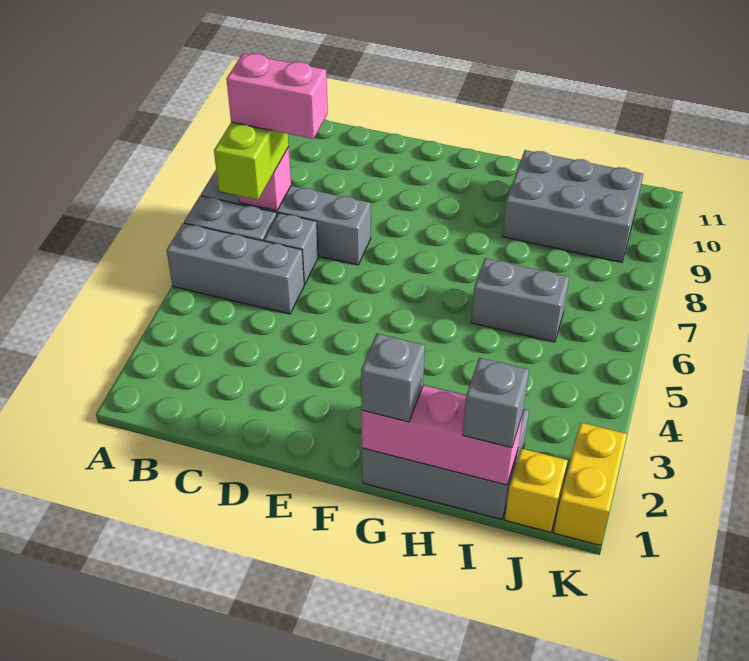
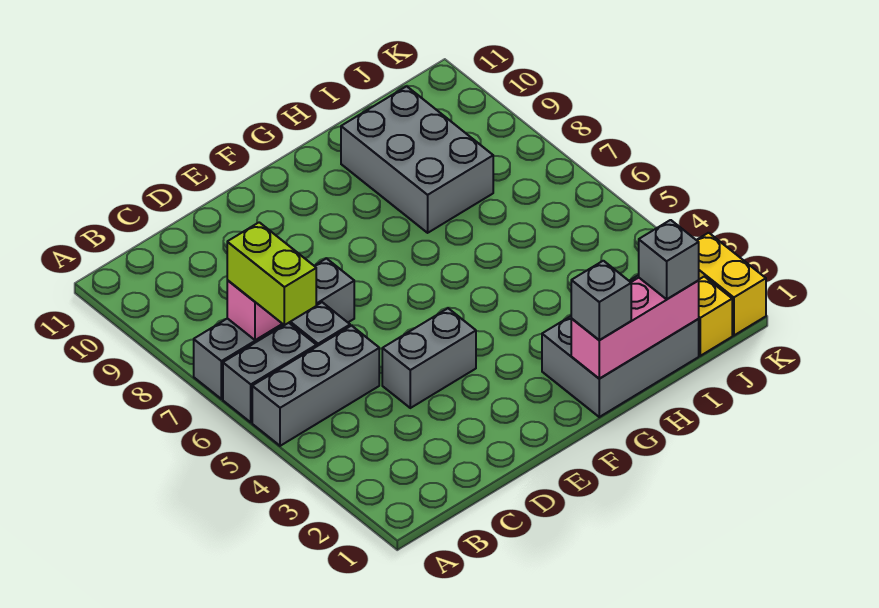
pink brick B7:C7 level 4 -> none
grey brick H6:I6 level 1 -> grey brick D4:E4 level 1
grey brick H9:J10 level 1 -> grey brick H8:I10 level 1

